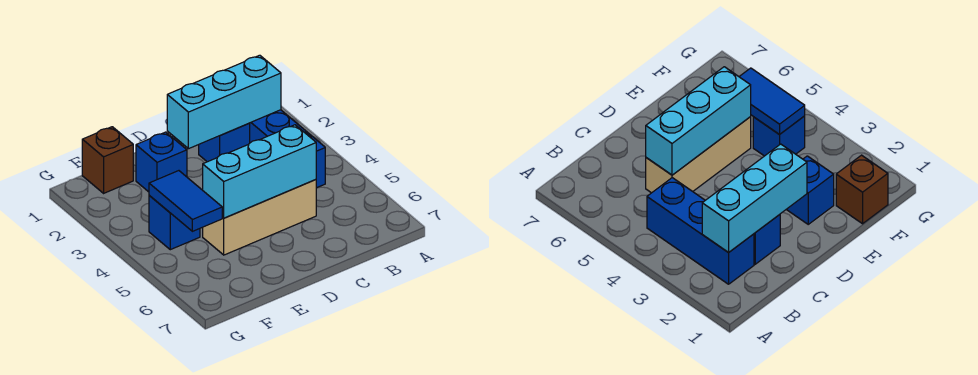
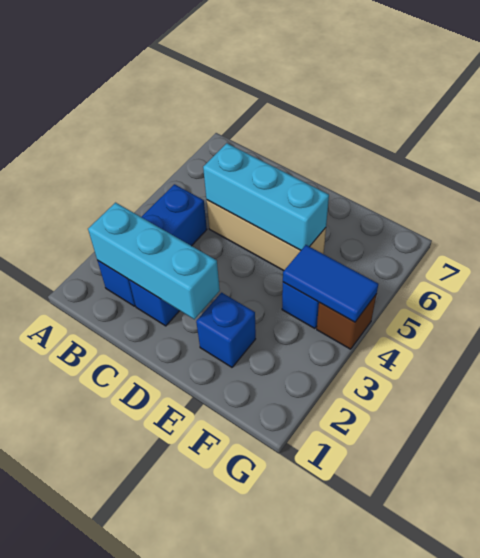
brown brick F1 level 1 -> brown brick G4 level 1
blue tile F4:F5 level 2 -> blue tile F4:G4 level 2

